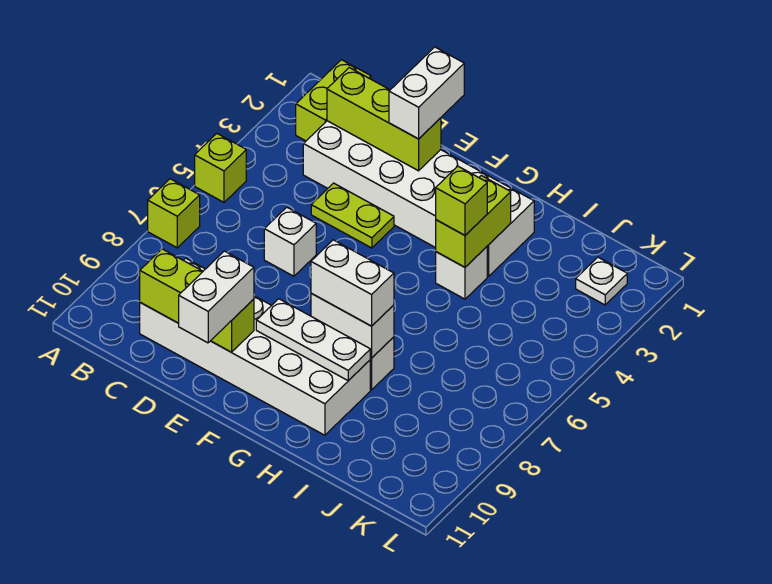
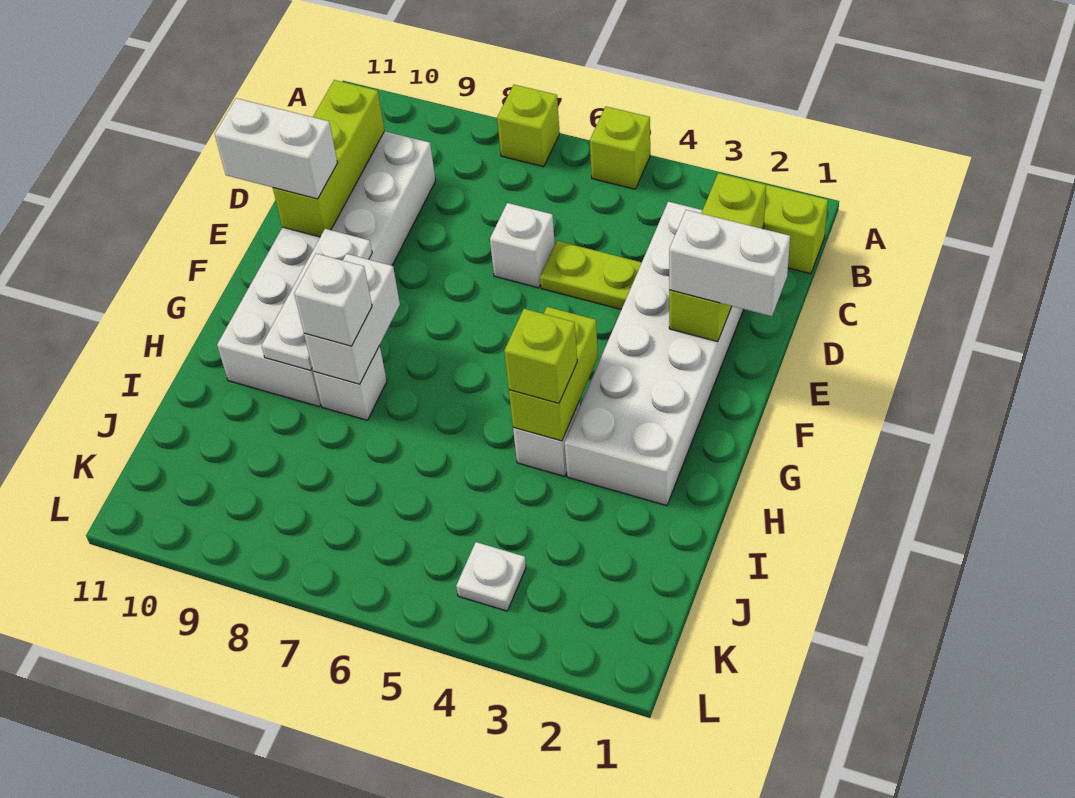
lime plate D4:E4 level 1 -> lime plate D4:D5 level 1
white brick G8:H8 level 3 -> white brick H8 level 3
lime brick H3:H4 level 2 -> lime brick G4:H4 level 2
white plate K2 level 1 -> white plate K4 level 1

